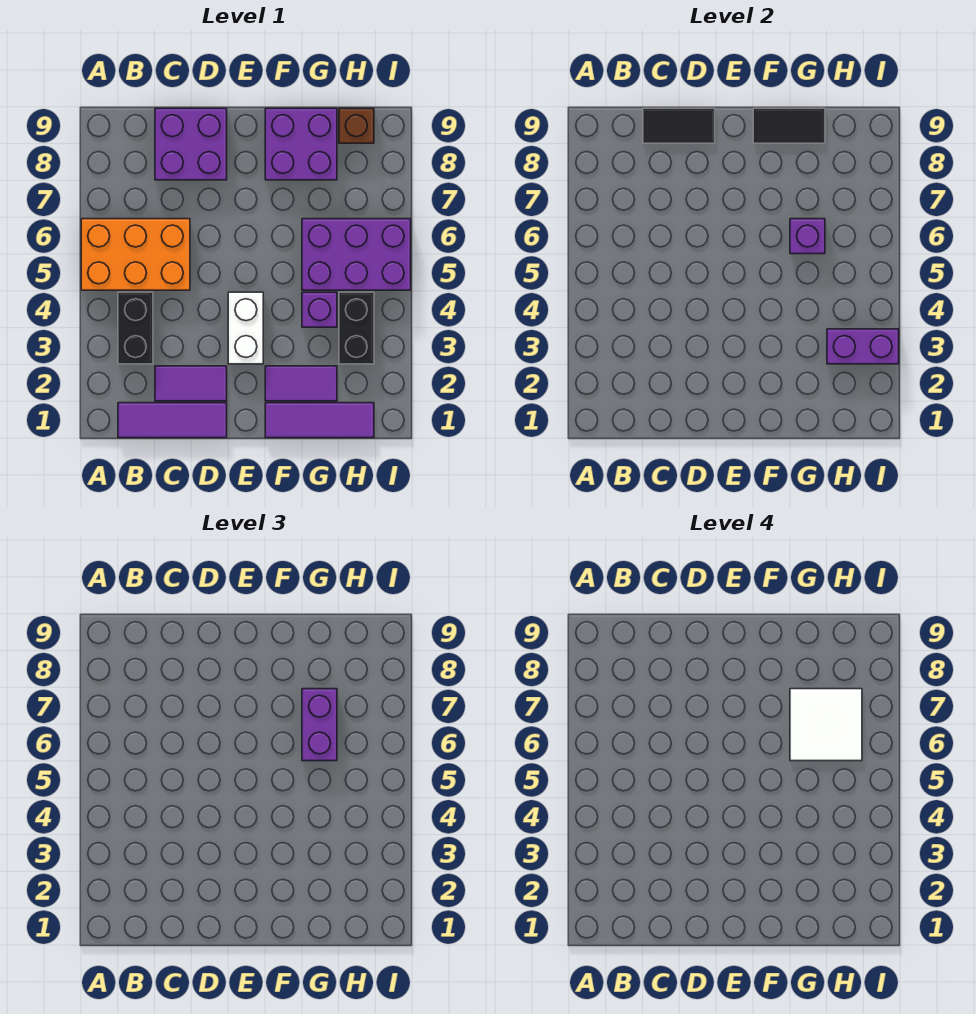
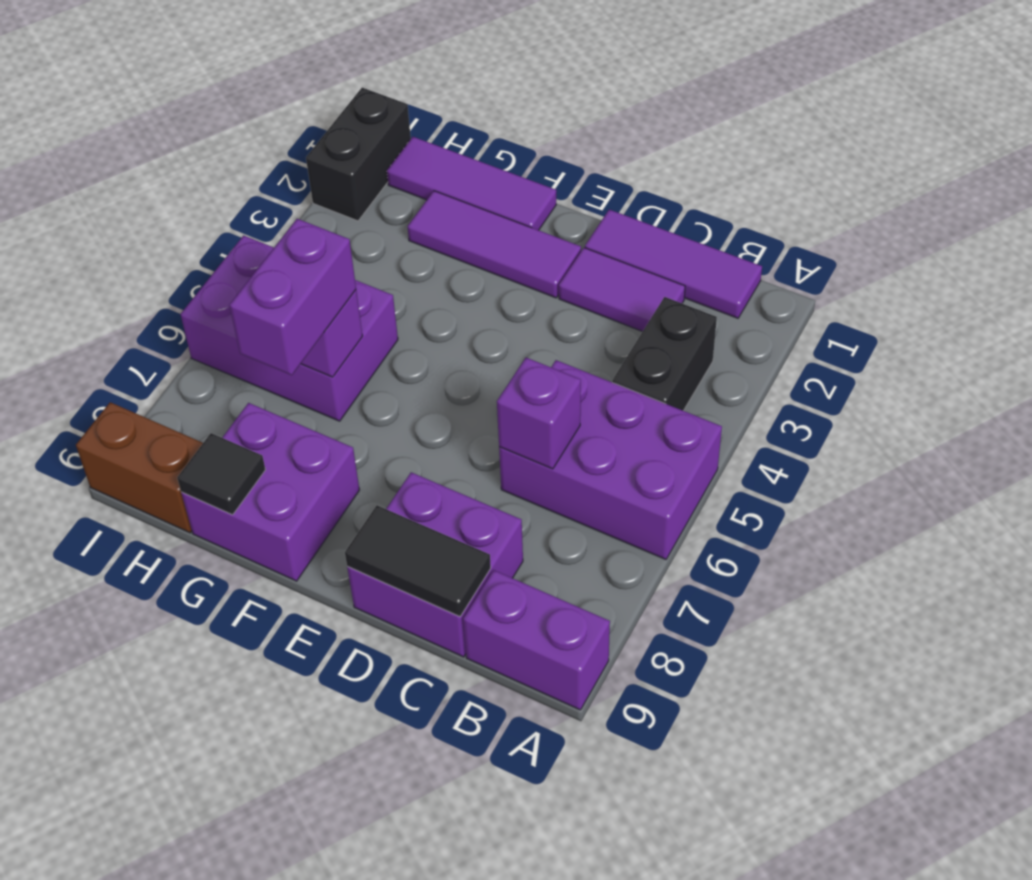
orange brick A5:C6 level 1 -> purple brick A5:C6 level 1
white brick E3:E4 level 1 -> none
purple tile F2:G2 level 1 -> purple tile E2:G2 level 1
black tile F9:G9 level 2 -> black tile G9 level 2
purple brick G4 level 1 -> purple brick C6 level 2
white tile G6:H7 level 4 -> none
black brick H3:H4 level 1 -> black brick I1:I2 level 1
purple brick H3:I3 level 2 -> purple brick A9:B9 level 1
brown brick H9 level 1 -> brown brick H9:I9 level 1

